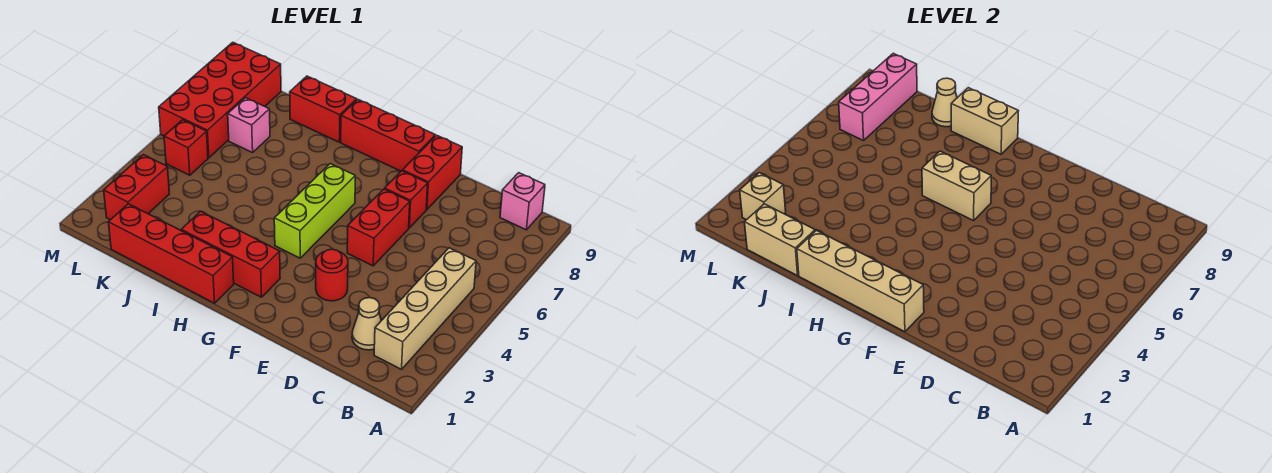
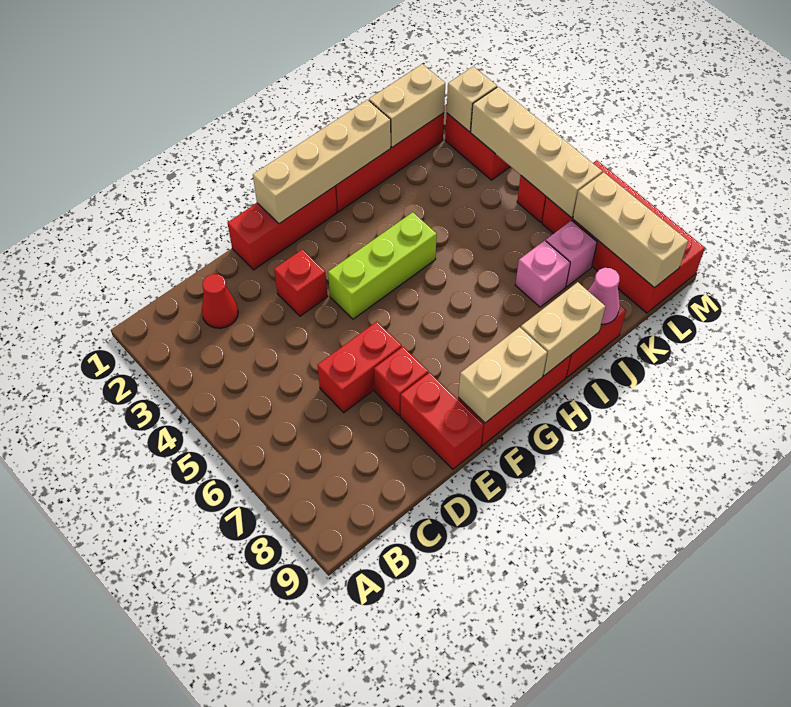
tan brick B2:B5 level 1 -> tan brick L3:L6 level 2
pink brick B9 level 1 -> pink brick J7 level 1
tan cone C2 level 1 -> red cone C2 level 1
red round brick E3 level 1 -> red brick E3 level 1
red brick E5:E6 level 1 -> red brick D6:E6 level 1
red brick G2:I2 level 1 -> red brick E1:G1 level 1
lime brick G4:G6 level 1 -> lime brick F4:H4 level 1
tan brick G6:H6 level 2 -> tan brick F9:G9 level 2
tan cone J9 level 2 -> pink cone J9 level 2
pink brick L7:L9 level 2 -> tan brick L7:L9 level 2

